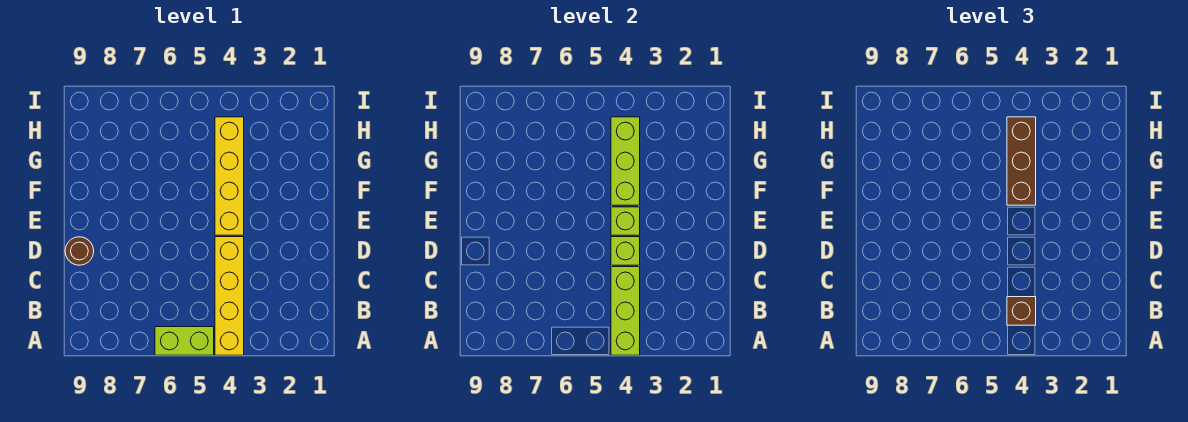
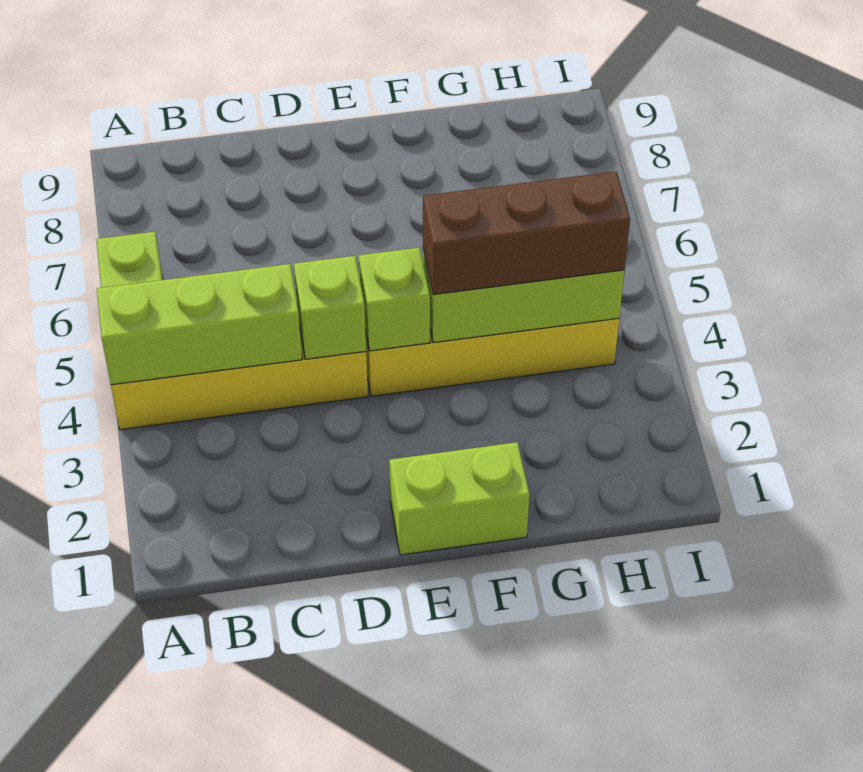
brown brick B4 level 3 -> none
brown round brick D9 level 1 -> none
none -> lime brick E1:F1 level 1

